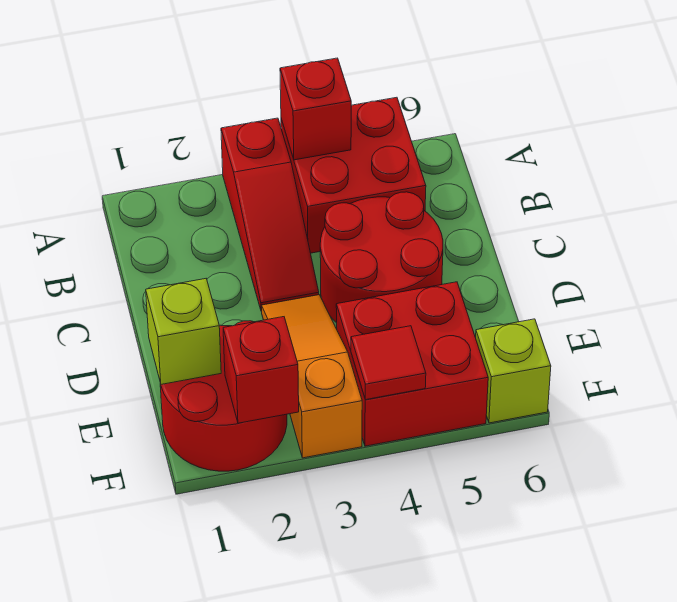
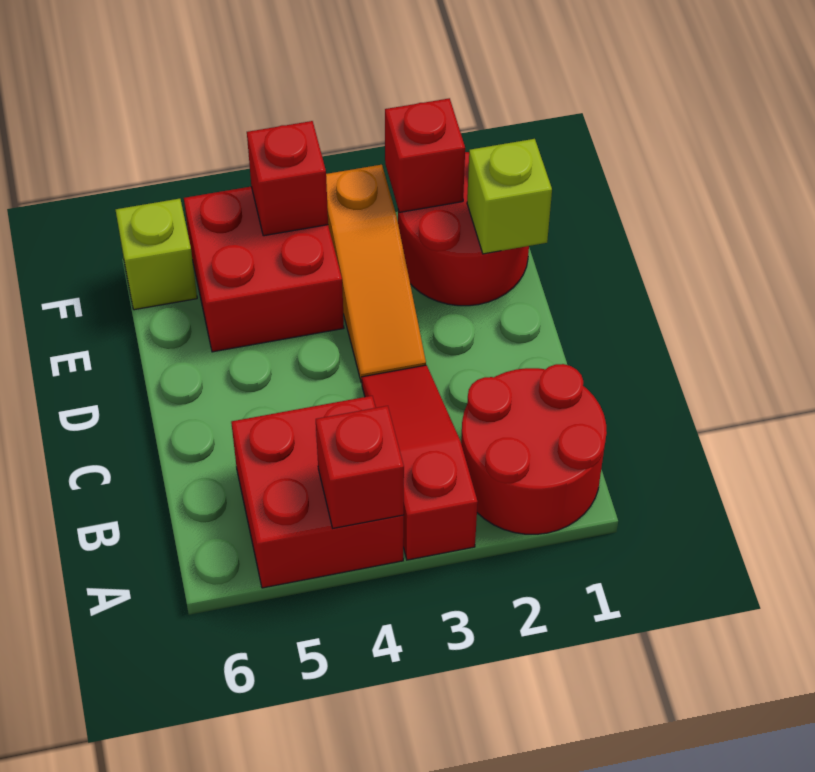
red round brick C4:D5 level 1 -> red round brick A1:B2 level 1
red tile F4 level 2 -> red brick F4 level 2

